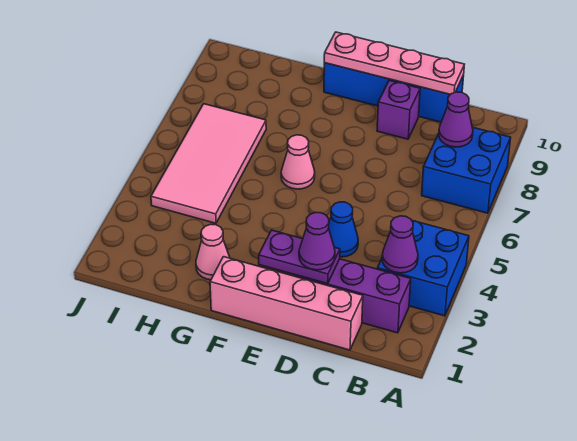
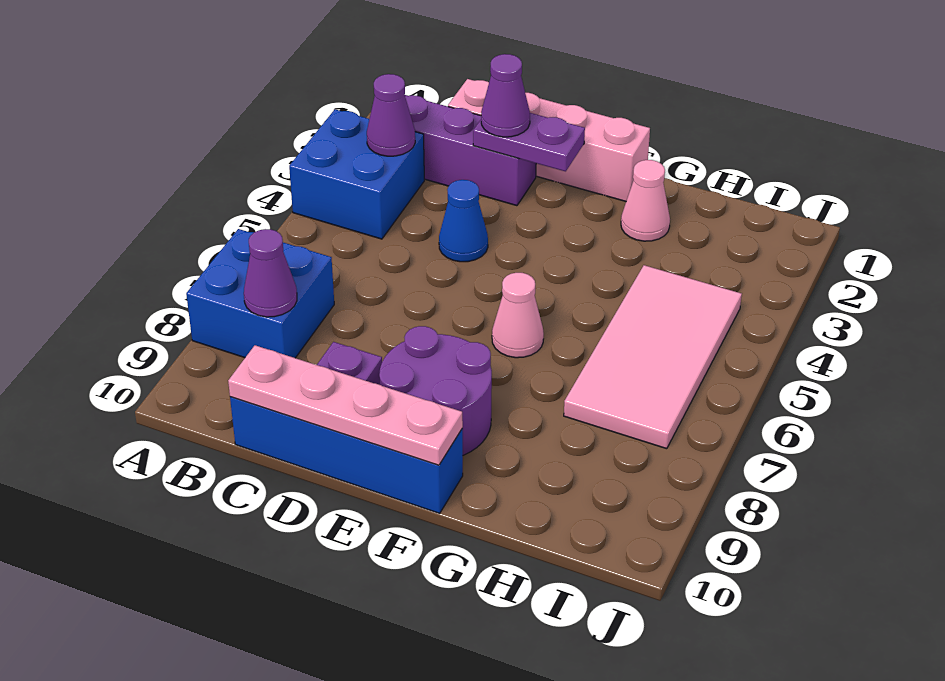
none -> purple round brick E8:F9 level 1

